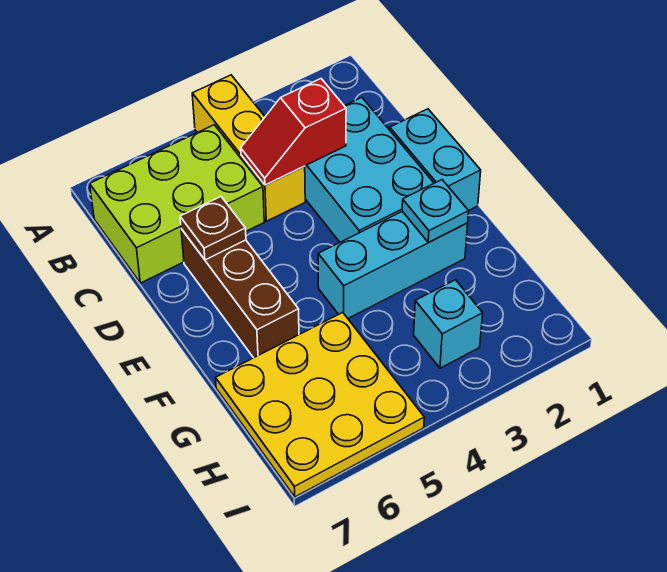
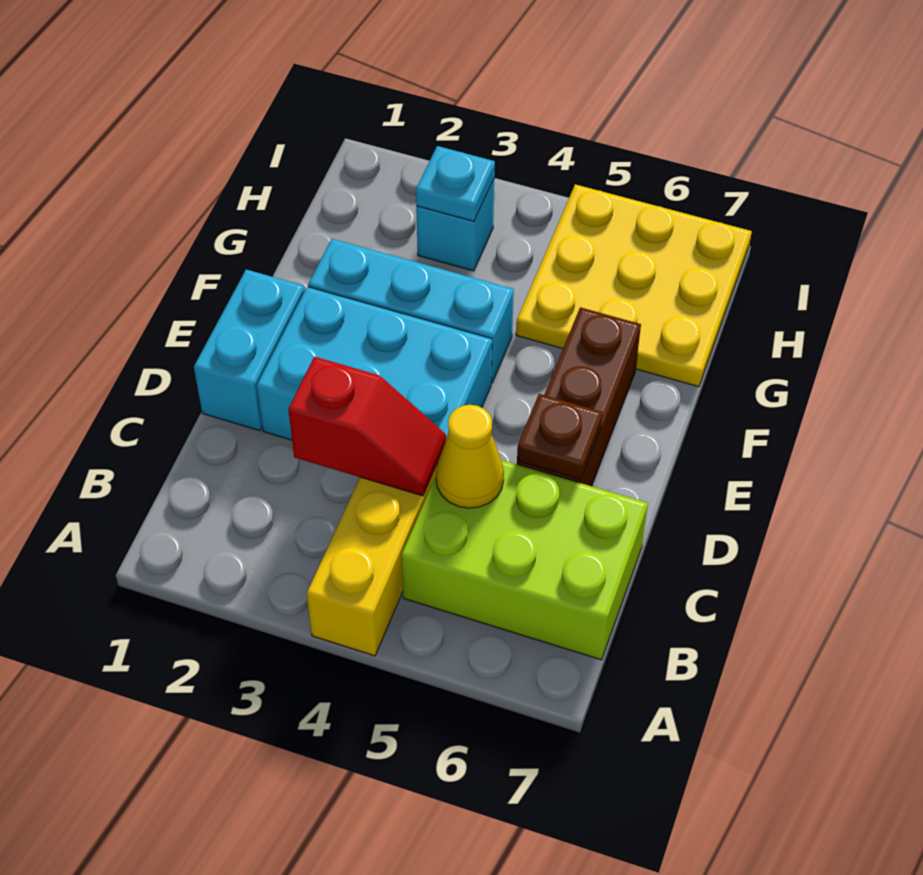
cyan brick C2:E3 level 1 -> cyan brick D2:E4 level 1
none -> yellow cone C5 level 2
cyan plate F2 level 2 -> cyan plate H3 level 2

